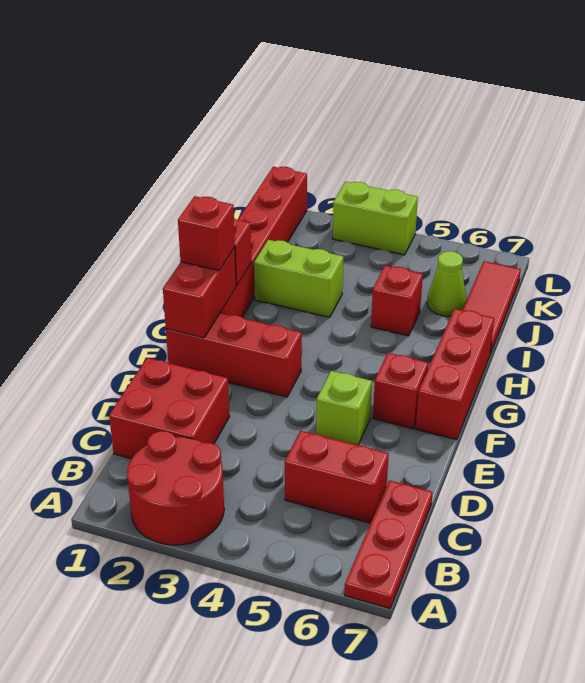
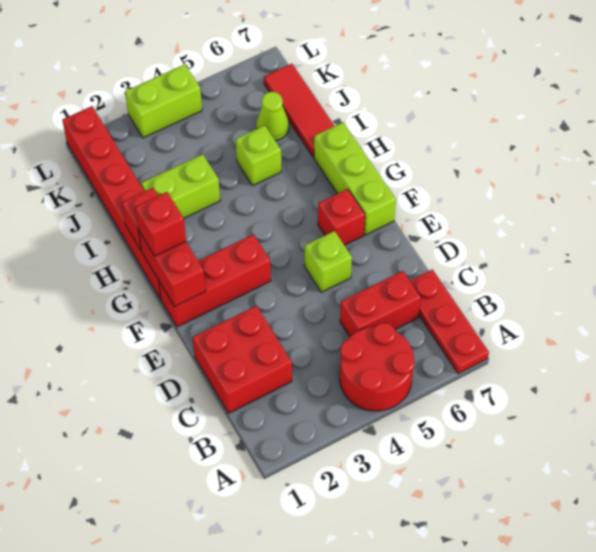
red round brick A2:B3 level 1 -> red round brick A4:B5 level 1
red brick F7:H7 level 1 -> lime brick F7:H7 level 1
red brick I5 level 1 -> lime brick I5 level 1

